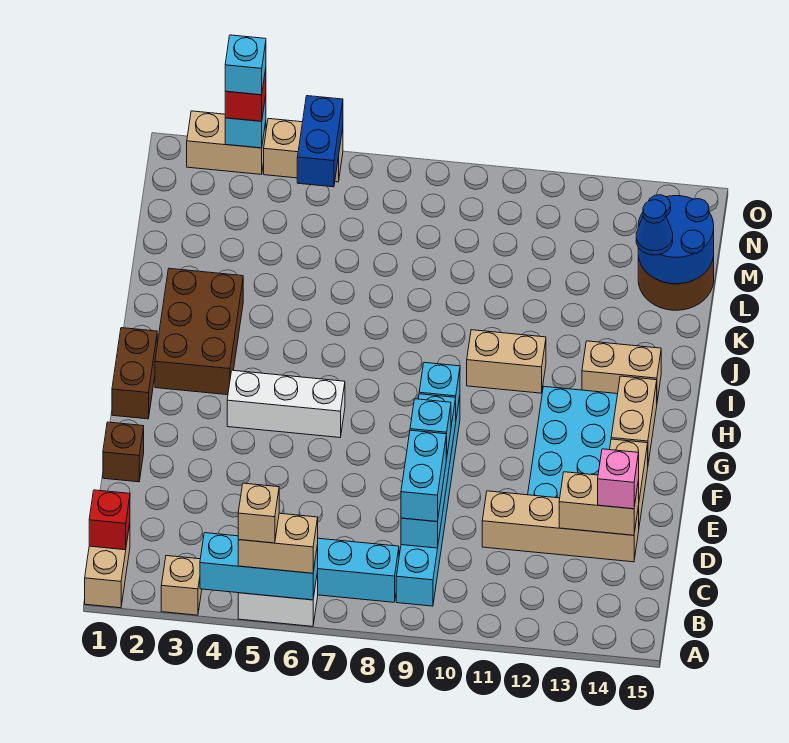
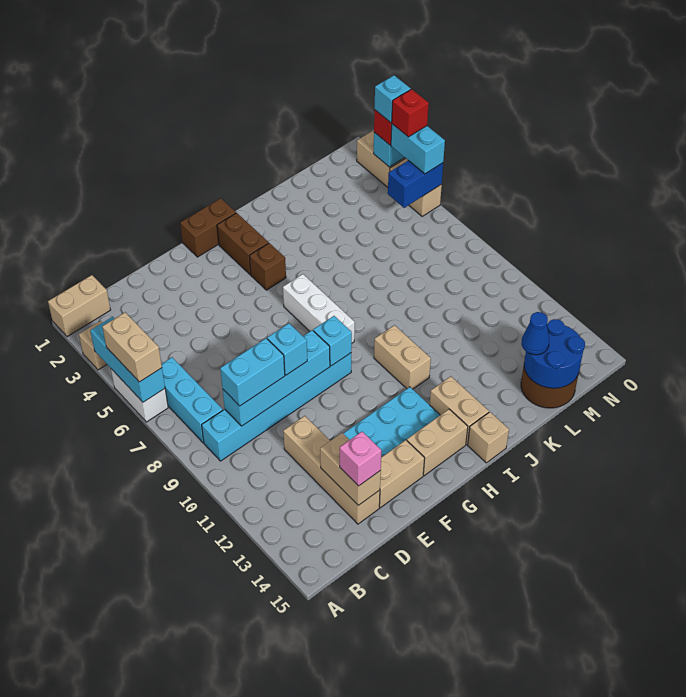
tan brick A5 level 4 -> tan brick I15 level 1
red brick B1 level 2 -> red brick O4 level 4
brown brick E1 level 1 -> brown brick H4 level 1
white brick G4:G6 level 1 -> white brick H6:H8 level 1
brown brick H2:J3 level 1 -> brown brick H2:H3 level 1
none -> cyan brick O4:O5 level 3

